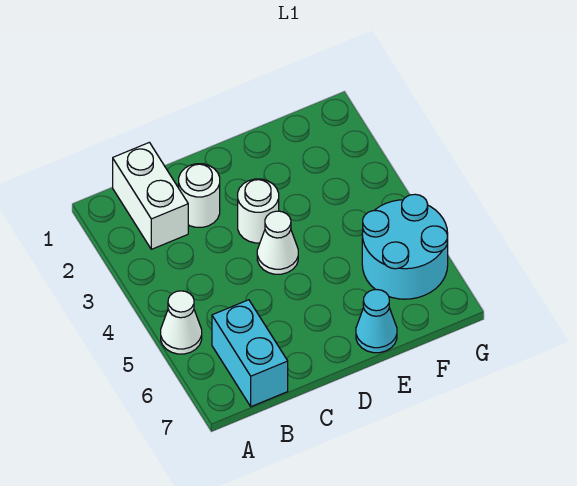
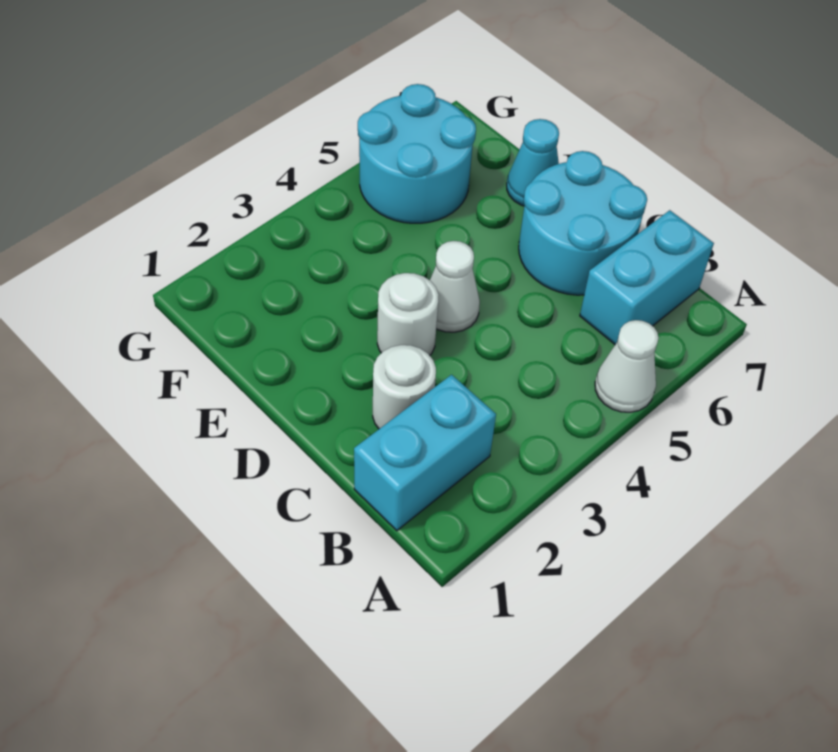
white brick B1:B2 level 1 -> cyan brick B1:B2 level 1
none -> cyan round brick C6:D7 level 1

